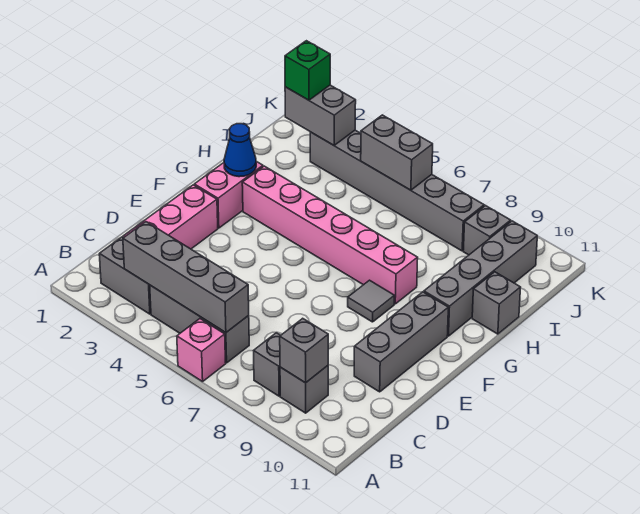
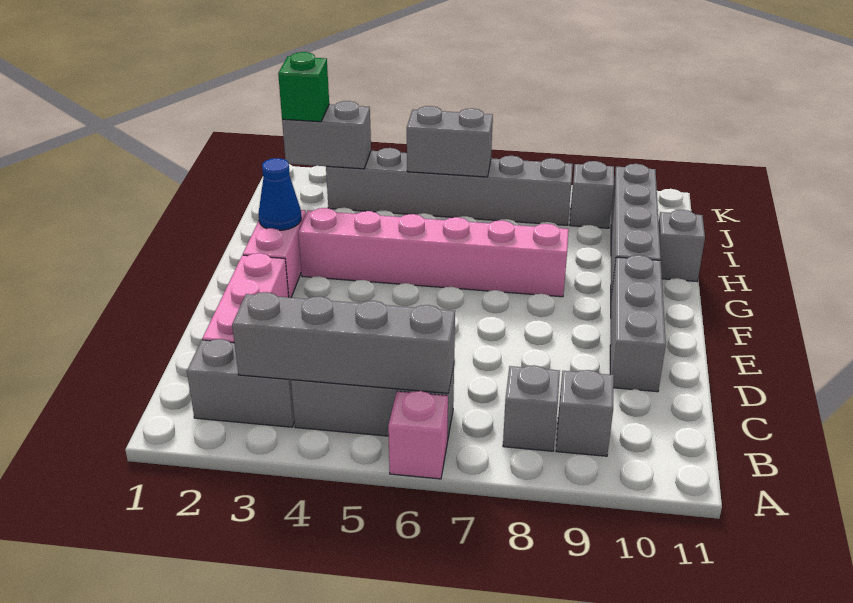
grey brick B9 level 2 -> none
grey tile F8 level 1 -> none

